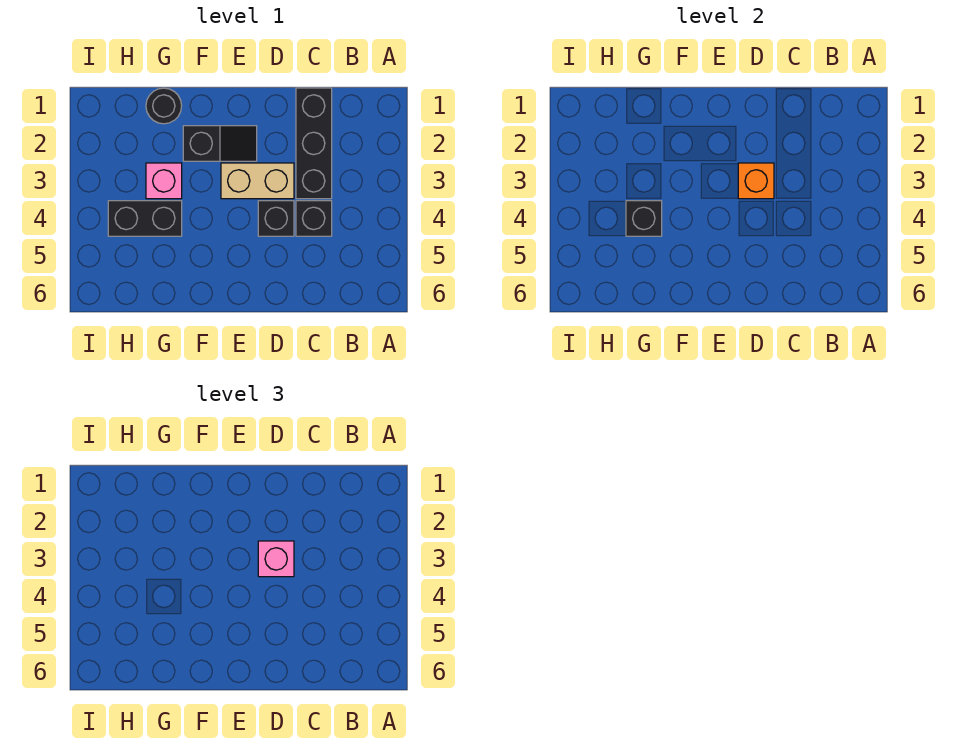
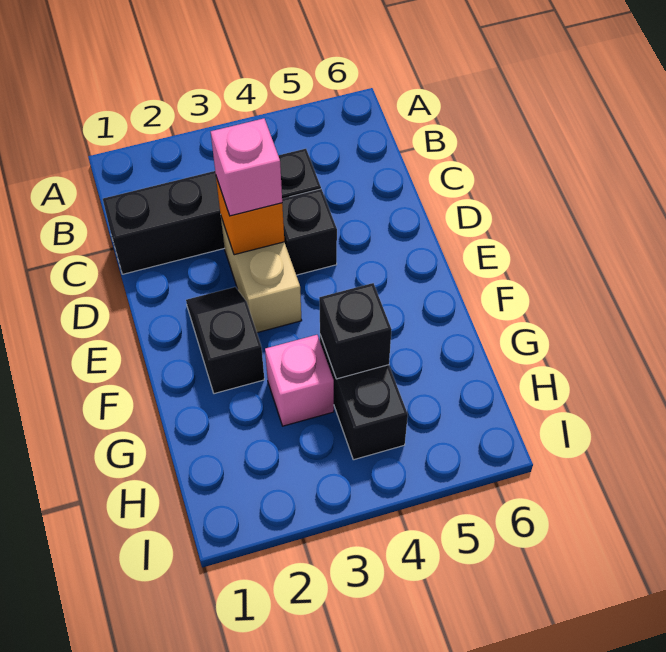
black round brick G1 level 1 -> none

